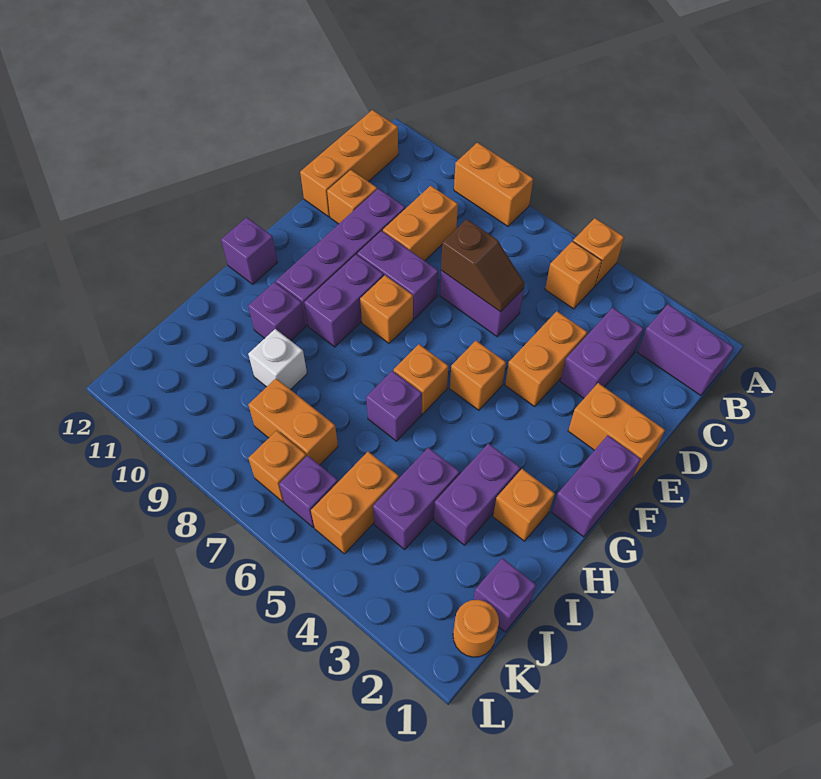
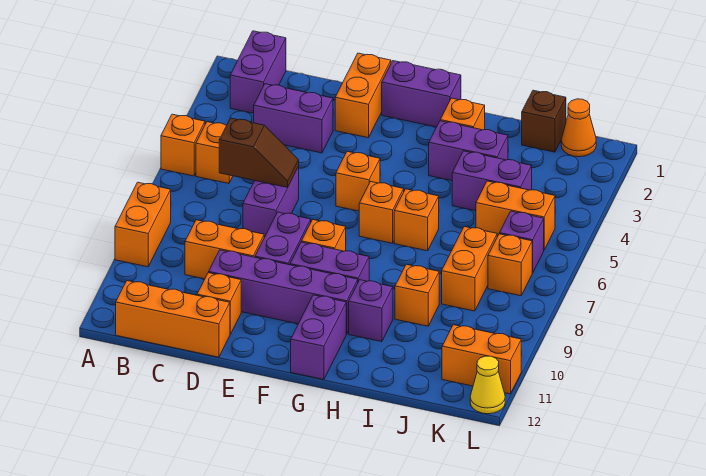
orange brick D4:E4 level 1 -> orange brick K11:L11 level 1
brown slope D6:D7 level 2 top 7 -> brown slope C6:D6 level 2 top C
purple brick G12 level 1 -> purple brick G11:G12 level 1
purple brick H6 level 1 -> orange brick H6 level 1
white brick I9 level 1 -> orange brick I9 level 1
purple brick J1 level 1 -> brown brick J1 level 1
orange round brick K1 level 1 -> orange cone K1 level 1
none -> yellow cone L12 level 1

